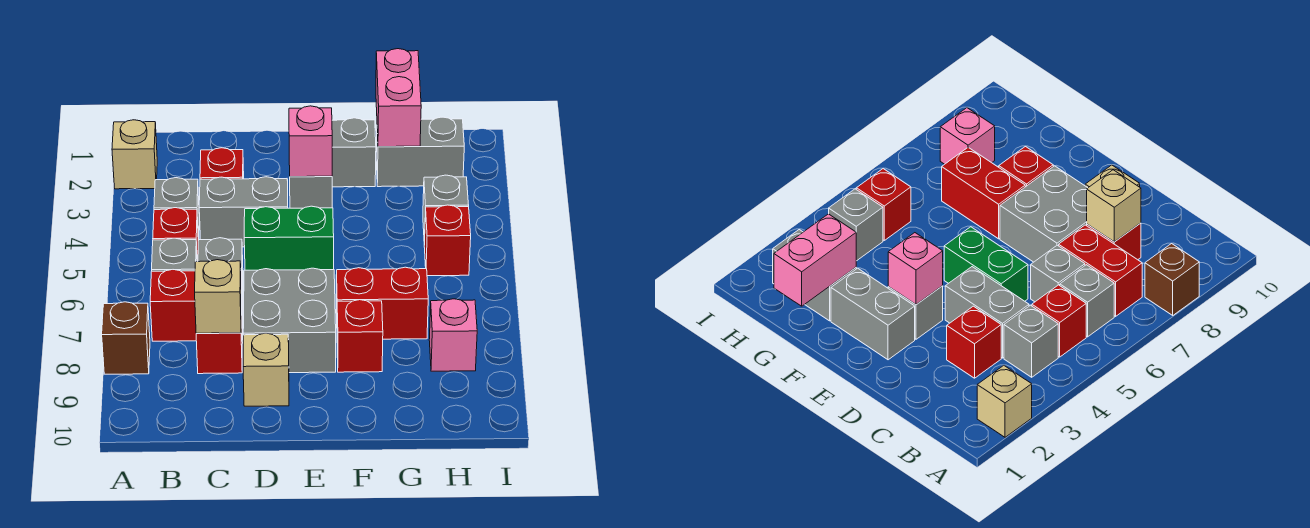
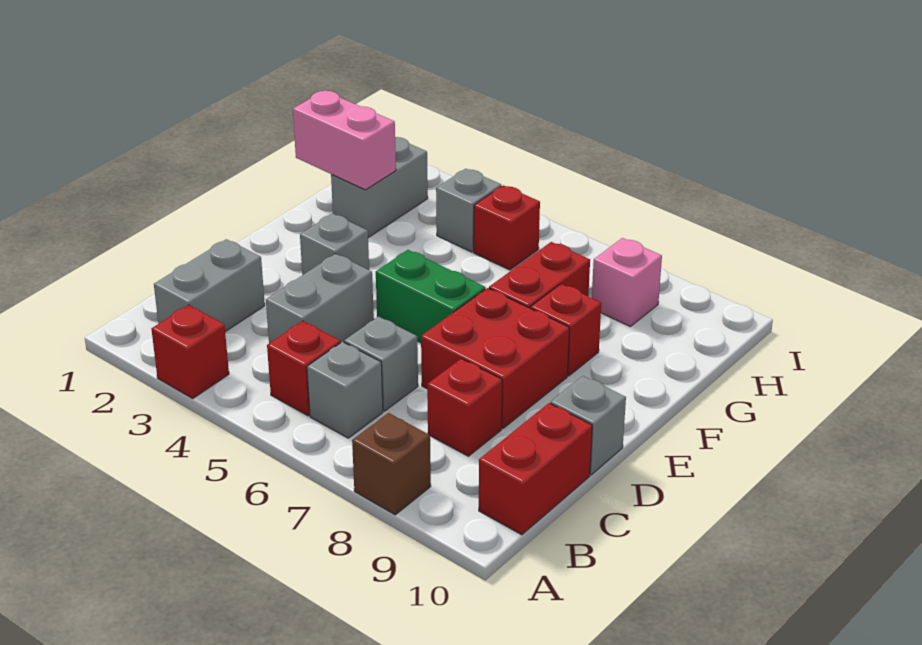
tan brick A2 level 1 -> none
grey brick B4 level 1 -> grey brick D10 level 1
red brick B7:C7 level 1 -> red brick B10:C10 level 1
red brick C3 level 1 -> red brick A3 level 1
tan brick C8 level 2 -> none
green brick D5:E5 level 1 -> green brick E5:E6 level 1
grey brick D7:E8 level 1 -> red brick D7:E8 level 1
tan brick D9 level 1 -> none
grey brick E2:F2 level 1 -> grey brick B2:C2 level 1
pink brick E3 level 2 -> none

